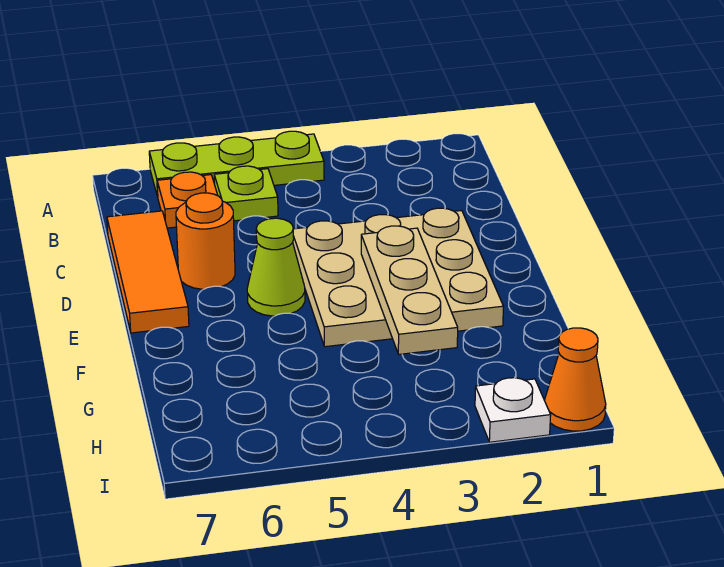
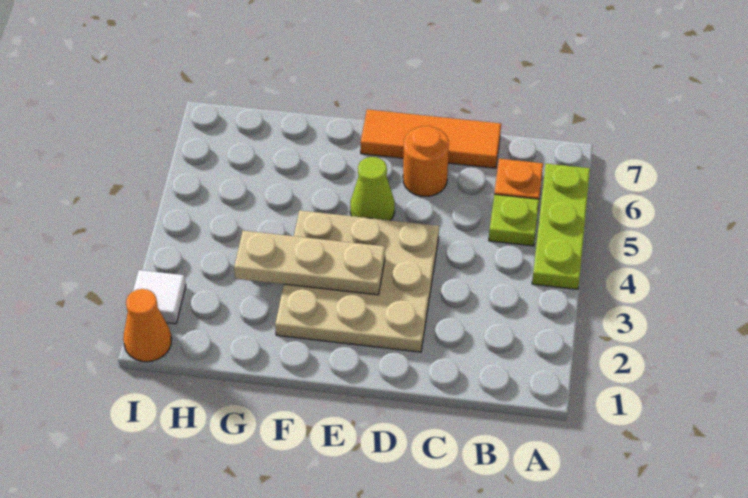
white plate I2 level 1 -> white tile I2 level 1

